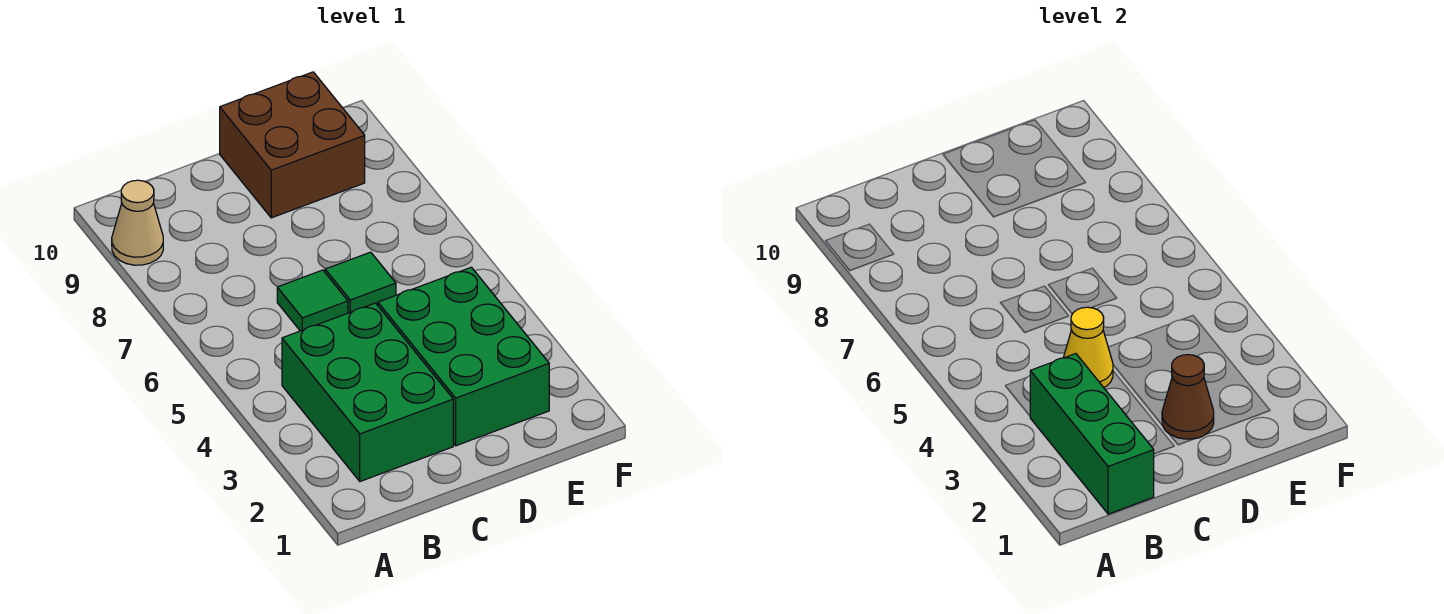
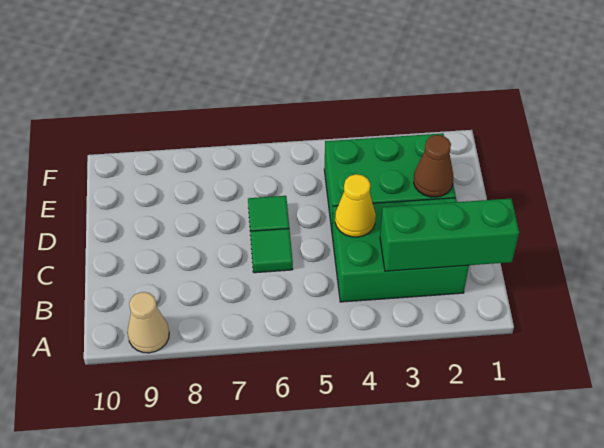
brown brick D9:E10 level 1 -> none

